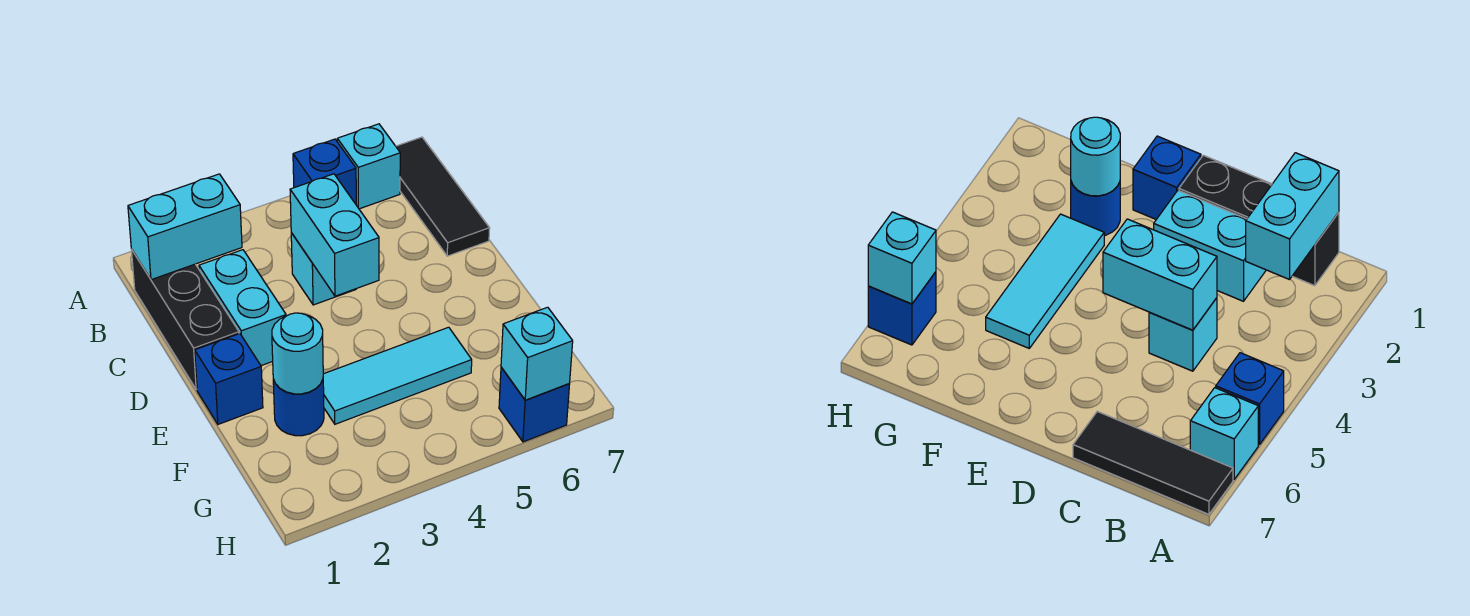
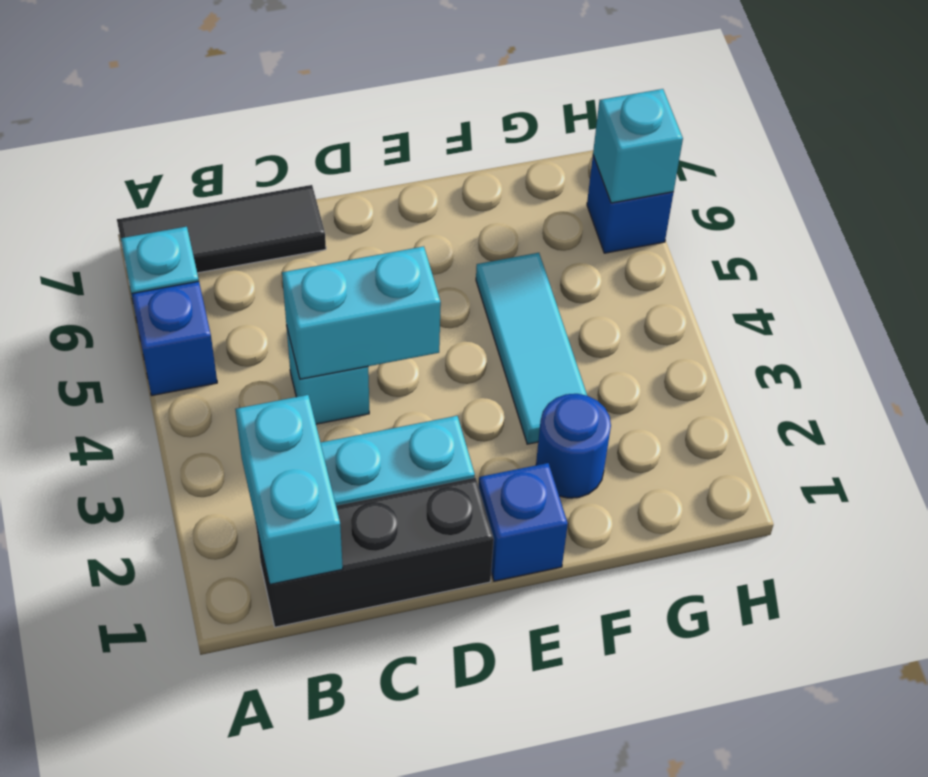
cyan round brick F2 level 2 -> none

